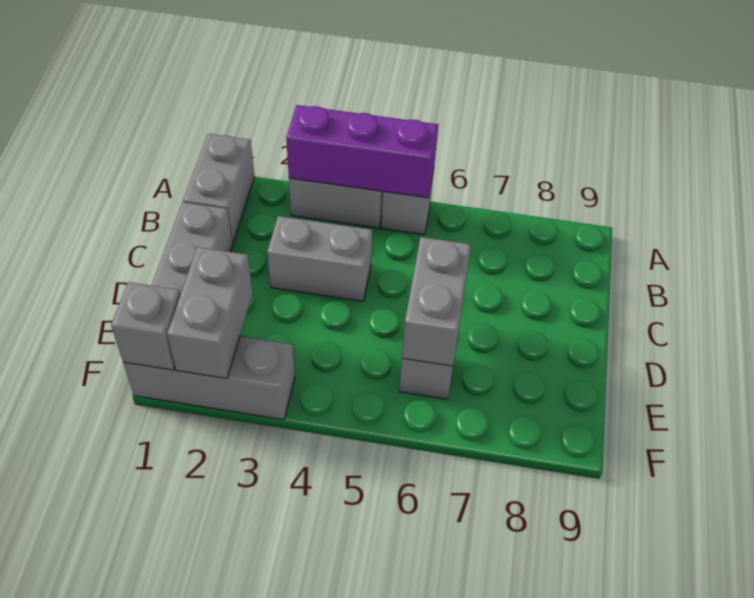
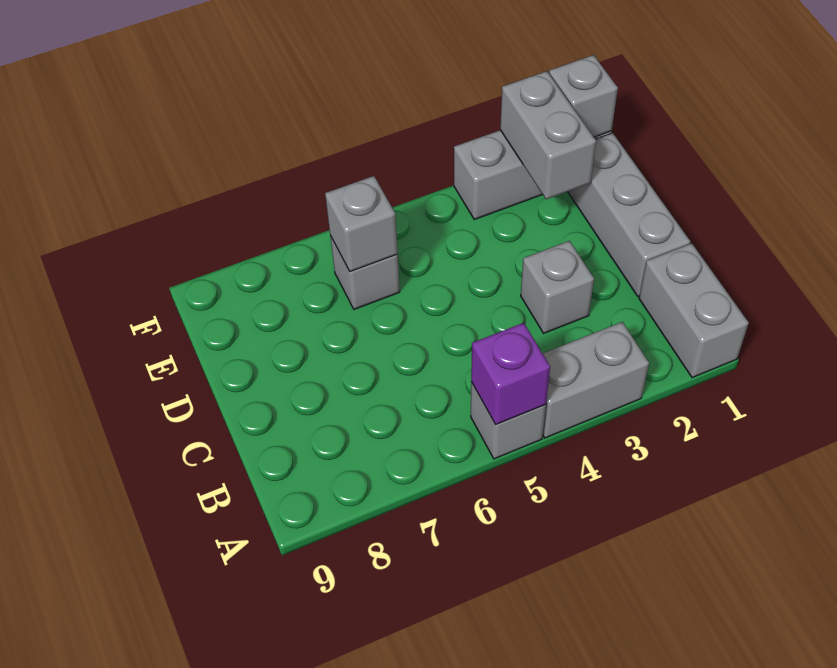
purple brick A3:A5 level 2 -> purple brick A5 level 2
grey brick C3:C4 level 1 -> grey brick C3 level 1
grey brick D6:E6 level 2 -> grey brick E6 level 2

